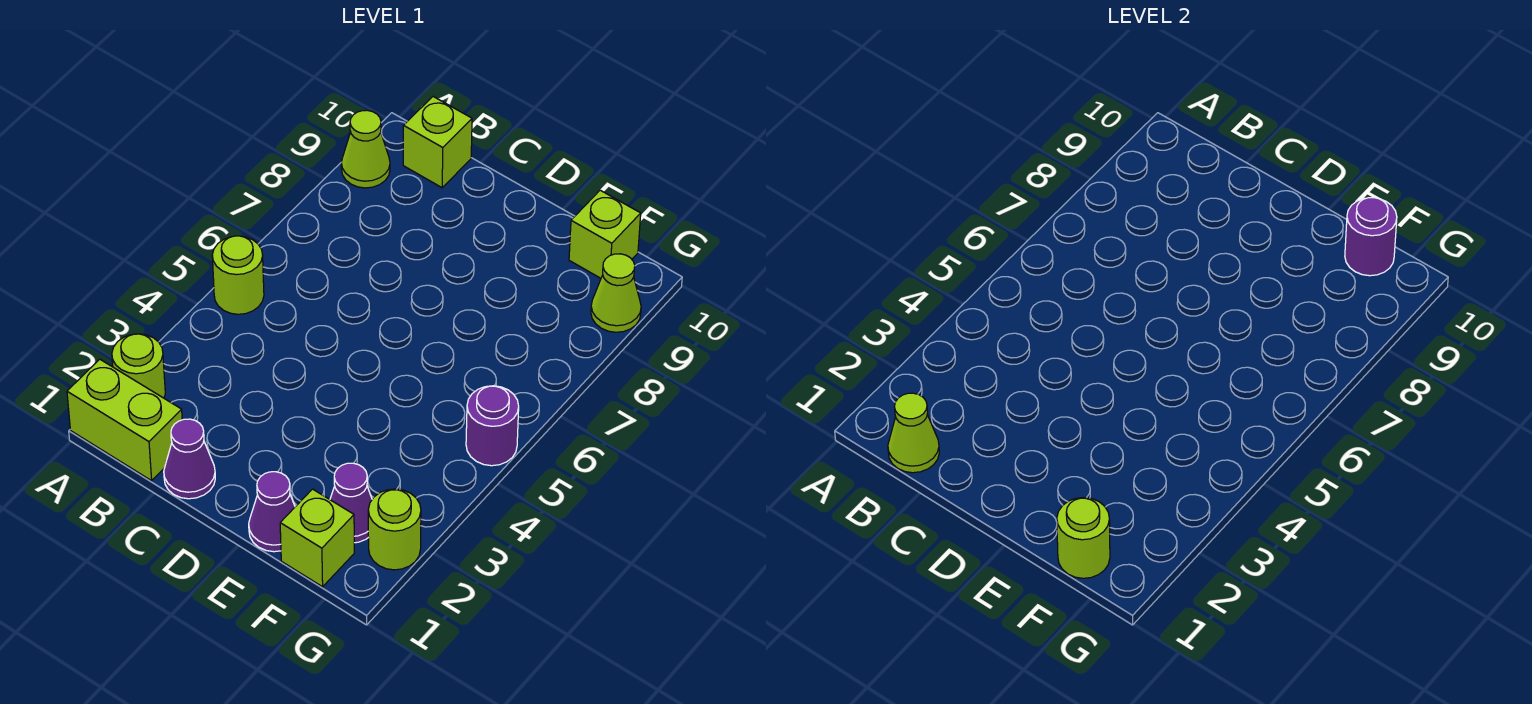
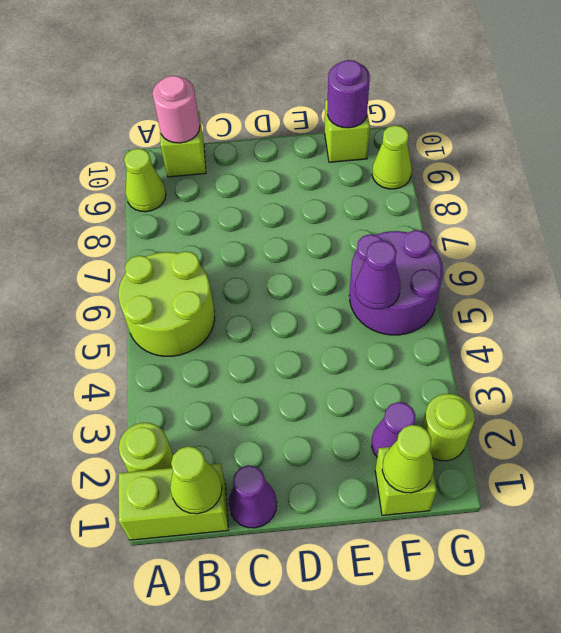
lime round brick A5 level 1 -> lime round brick A5:B6 level 1
none -> pink round brick B10 level 2
purple cone E1 level 1 -> purple cone F5 level 2
lime round brick F1 level 2 -> lime cone F1 level 2
purple round brick G5 level 1 -> purple round brick F5:G6 level 1

